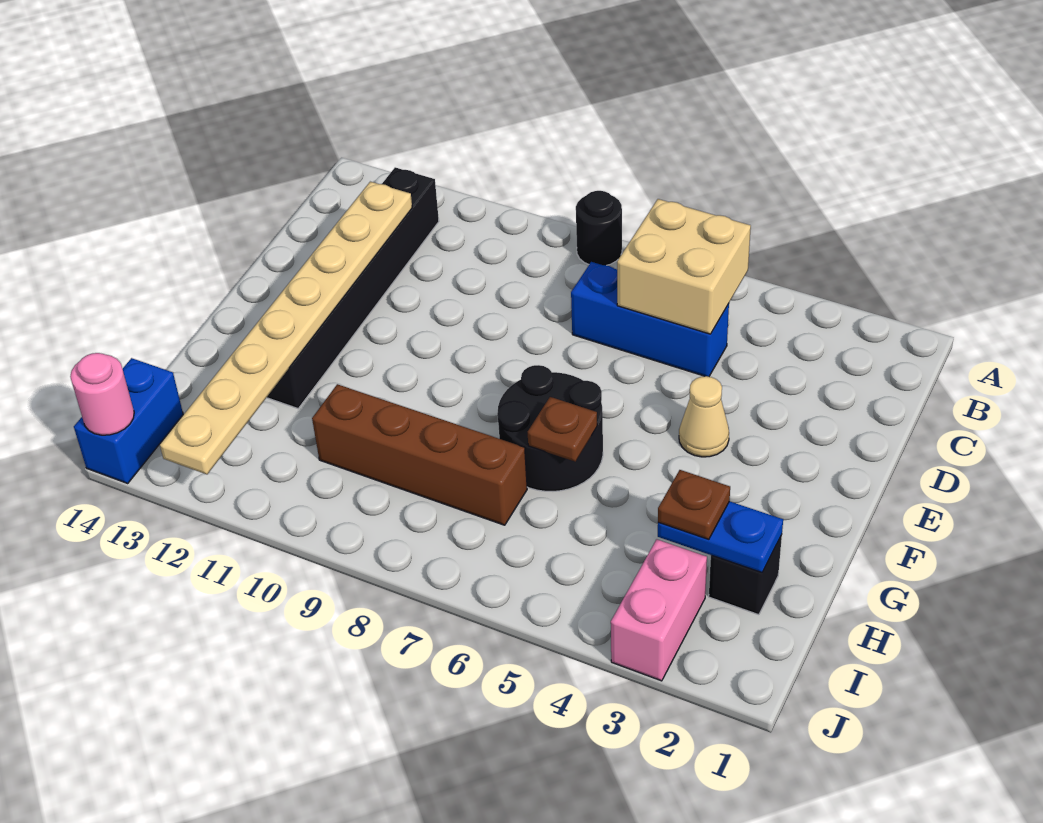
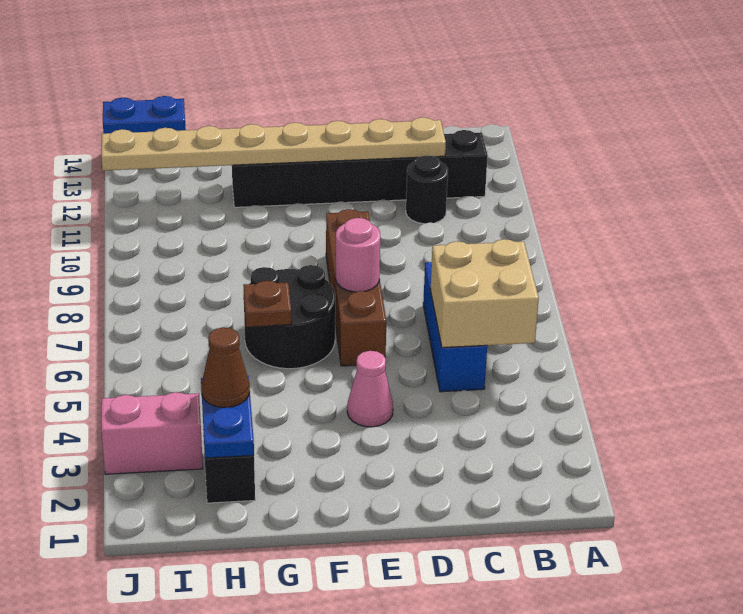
black round brick A8 level 1 -> black round brick C11 level 1
tan cone E4 level 1 -> pink cone E4 level 1
brown plate H3 level 3 -> brown cone H3 level 3
brown brick H7:H10 level 1 -> brown brick E6:E9 level 1
pink round brick J14 level 2 -> pink round brick E7 level 2

